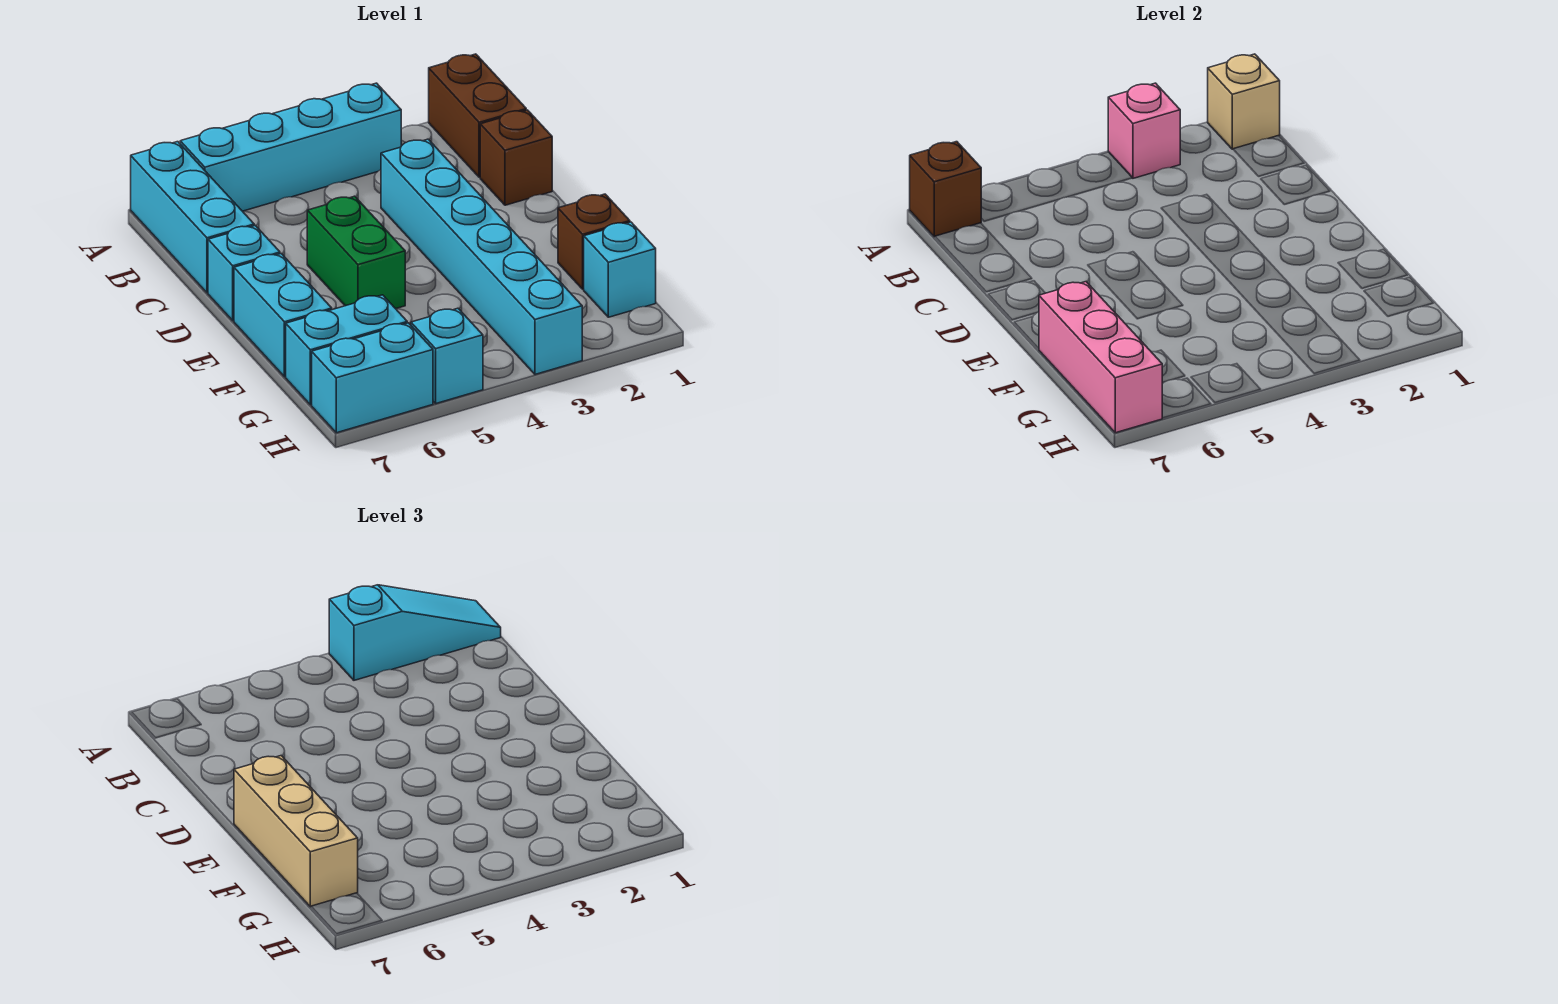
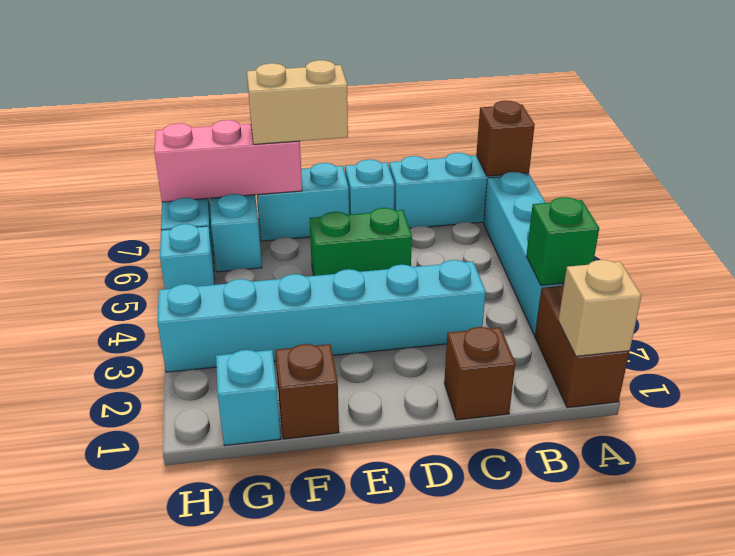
brown brick A1:B1 level 1 -> brown brick A1:A2 level 1
cyan slope A1:A3 level 3 top 3 -> none
pink brick A3 level 2 -> green brick A3 level 2
tan brick E7:G7 level 3 -> tan brick E7:F7 level 3

